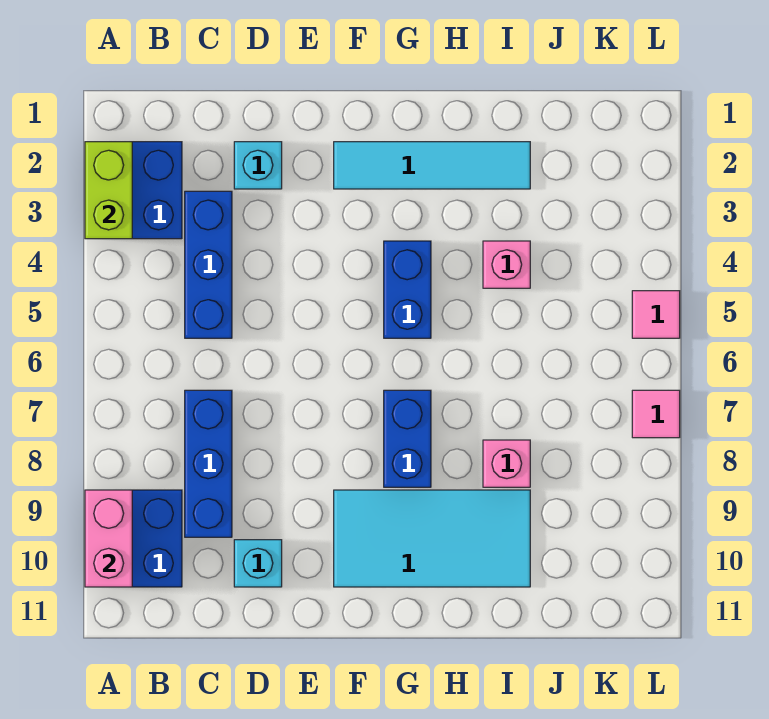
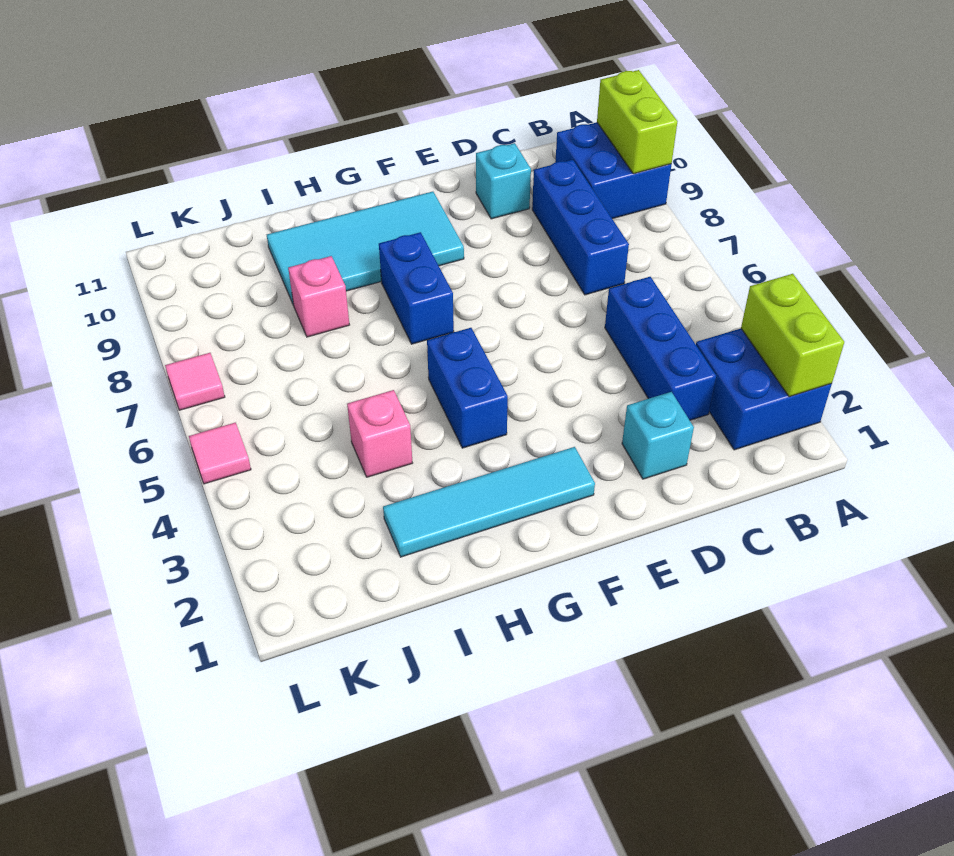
pink brick A9:A10 level 2 -> lime brick A9:A10 level 2

